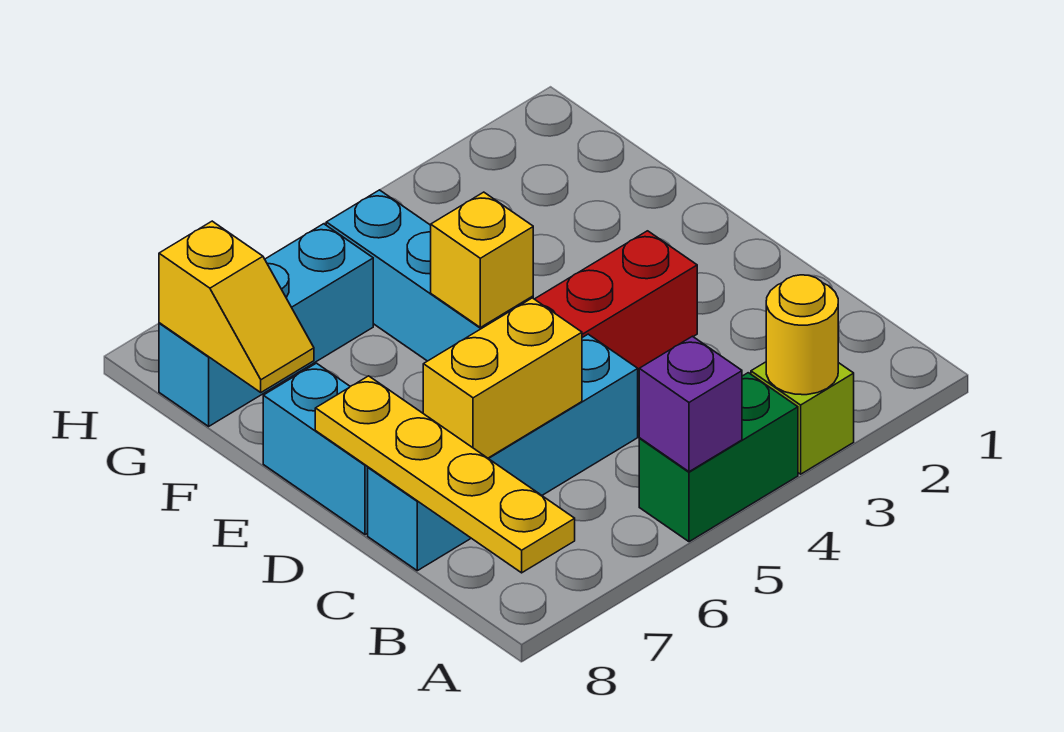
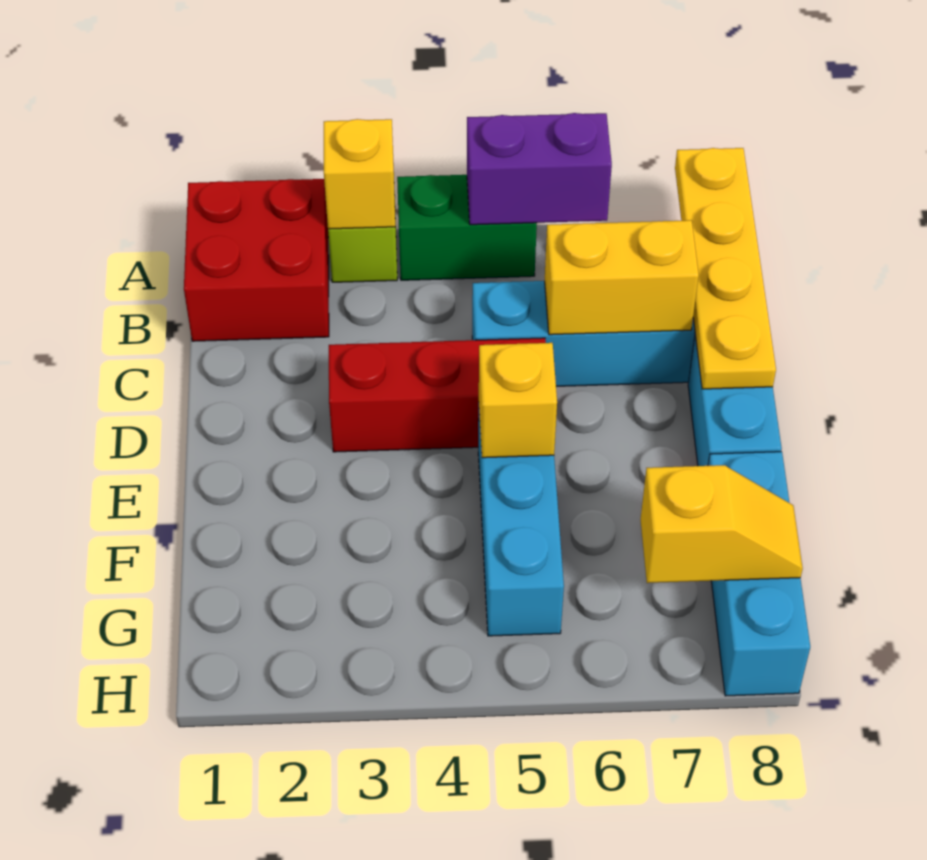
none -> red brick A1:B2 level 1
yellow round brick A3 level 2 -> yellow brick A3 level 2
purple brick A5 level 2 -> purple brick A5:A6 level 2
yellow slope F8:G8 level 2 top G -> yellow slope G7:G8 level 2 top 7
cyan brick G6:G8 level 1 -> cyan brick F8:H8 level 1

